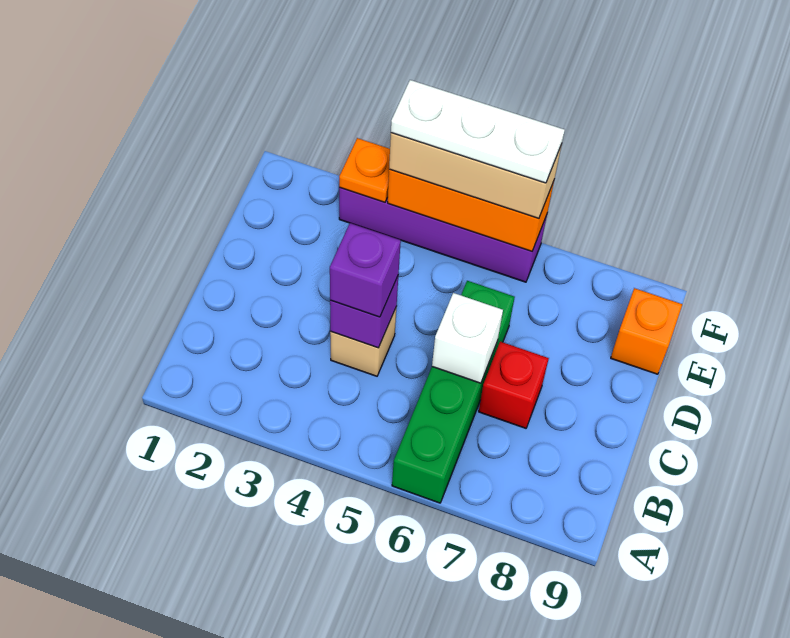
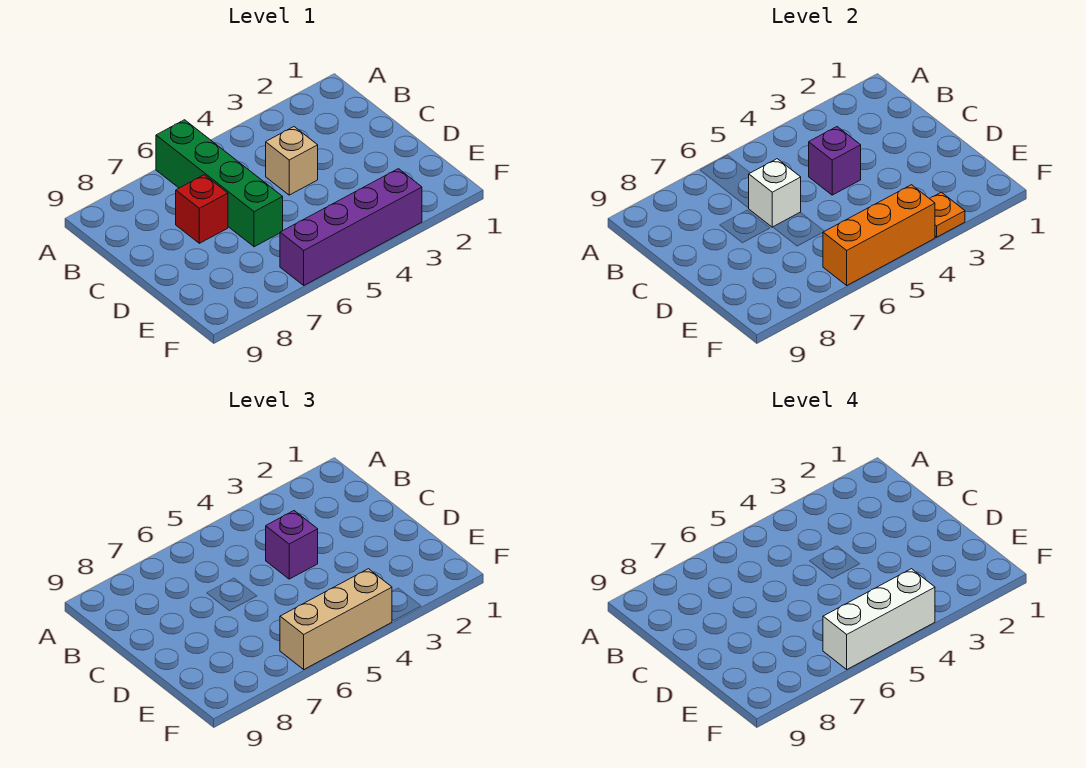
orange brick E9 level 1 -> none
white plate F4:F6 level 4 -> white brick F4:F6 level 4

